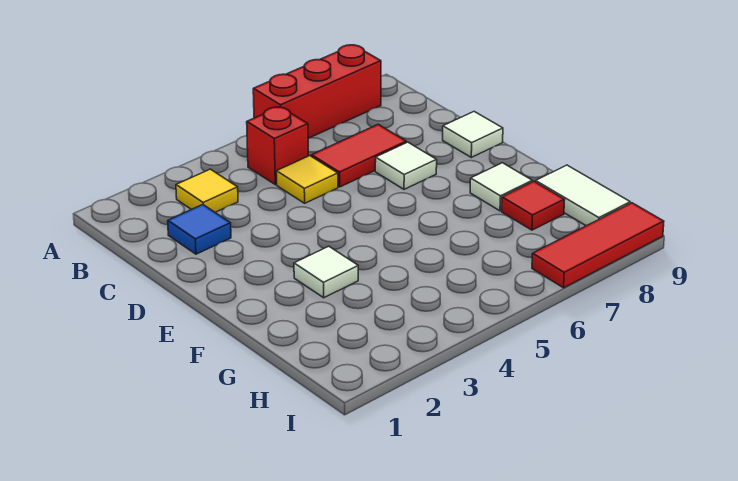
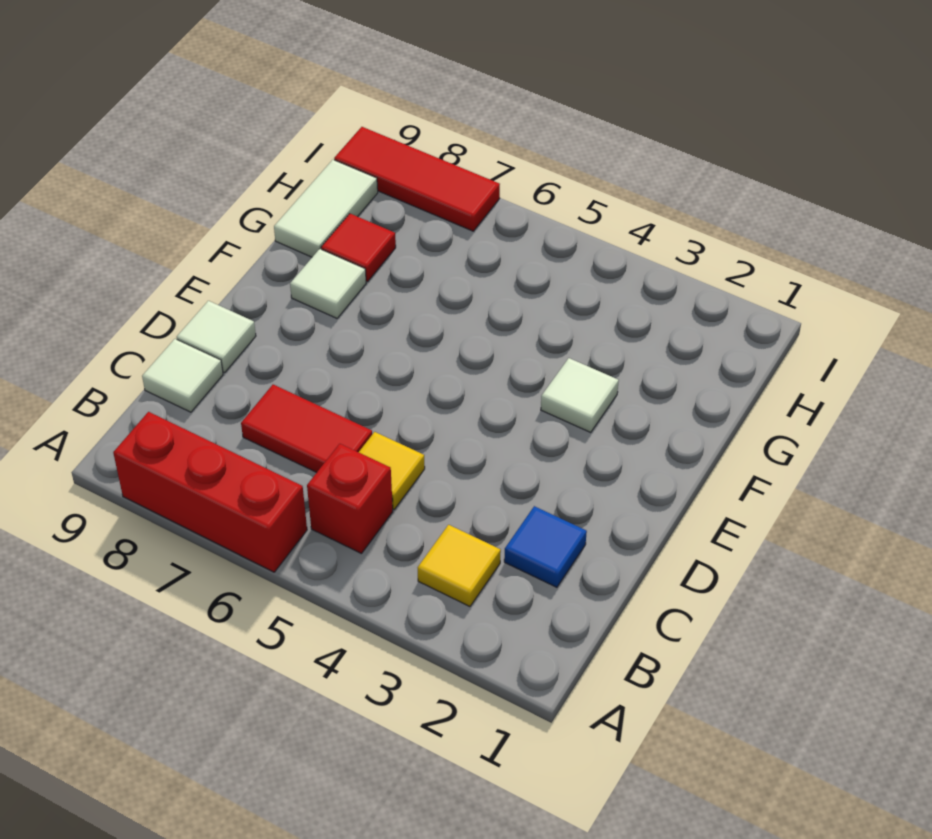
white tile D7 level 1 -> white tile C9 level 1

